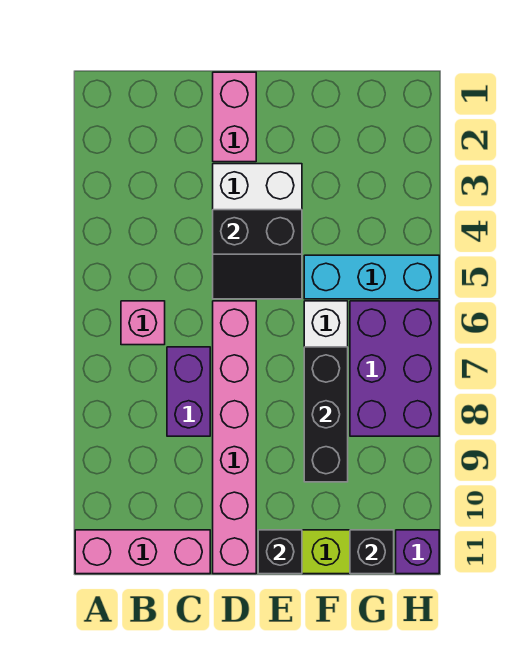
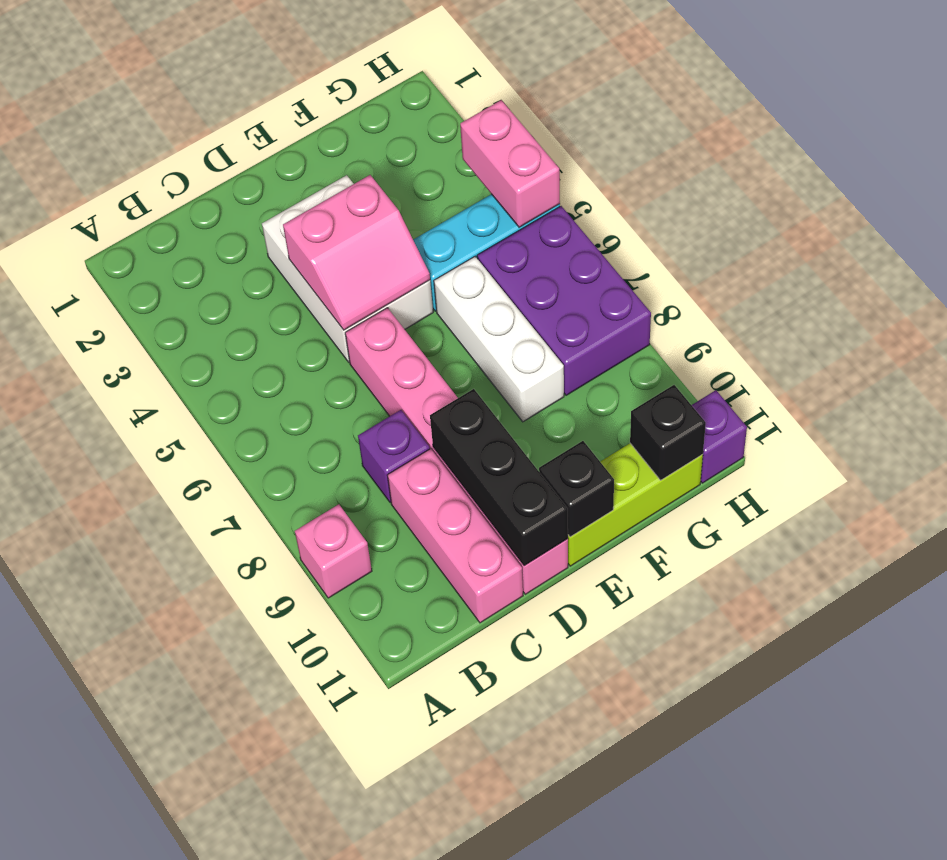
pink brick A11:C11 level 1 -> pink brick C9:C11 level 1
pink brick B6 level 1 -> pink brick A9 level 1
purple brick C7:C8 level 1 -> purple brick C8 level 1
pink brick D1:D2 level 1 -> pink brick H4:H5 level 2
black slope D4:E5 level 2 top 4 -> pink slope D4:E5 level 2 top 4
black brick F7:F9 level 2 -> black brick D9:D11 level 2

